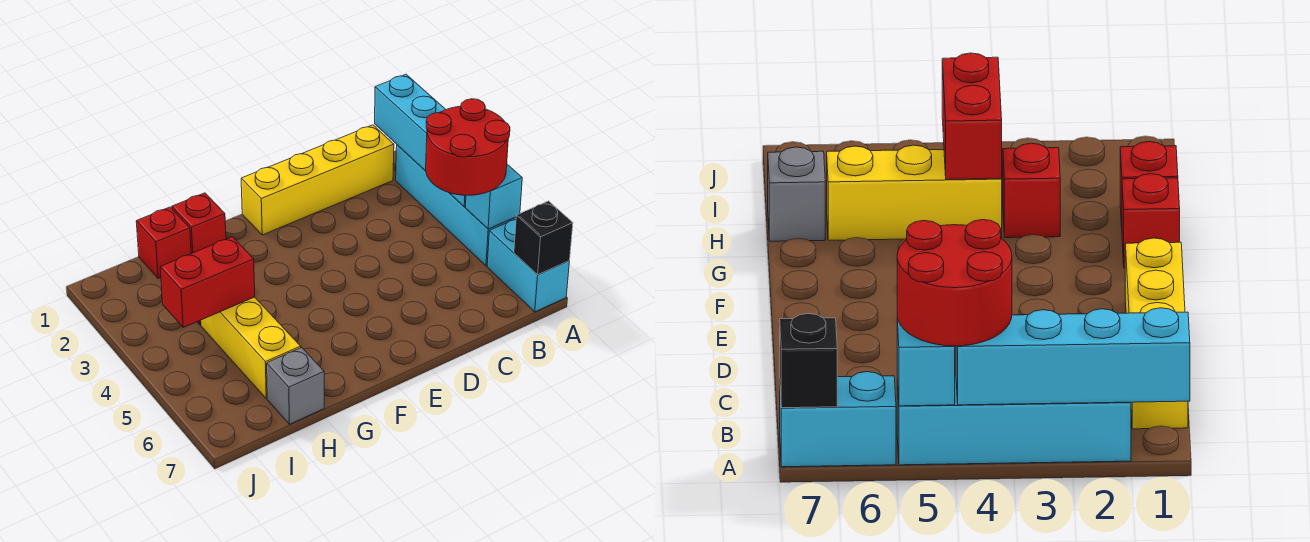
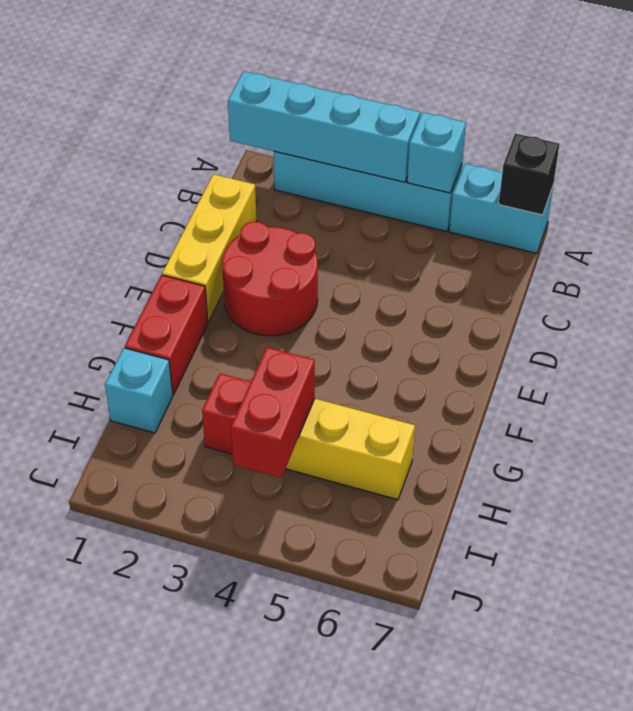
red round brick A4:B5 level 3 -> red round brick D2:E3 level 1
yellow brick B1:E1 level 1 -> yellow brick C1:E1 level 1
red brick G1 level 1 -> red brick F1:G1 level 1
red brick H1 level 1 -> cyan brick H1 level 1
grey brick H7 level 1 -> none

